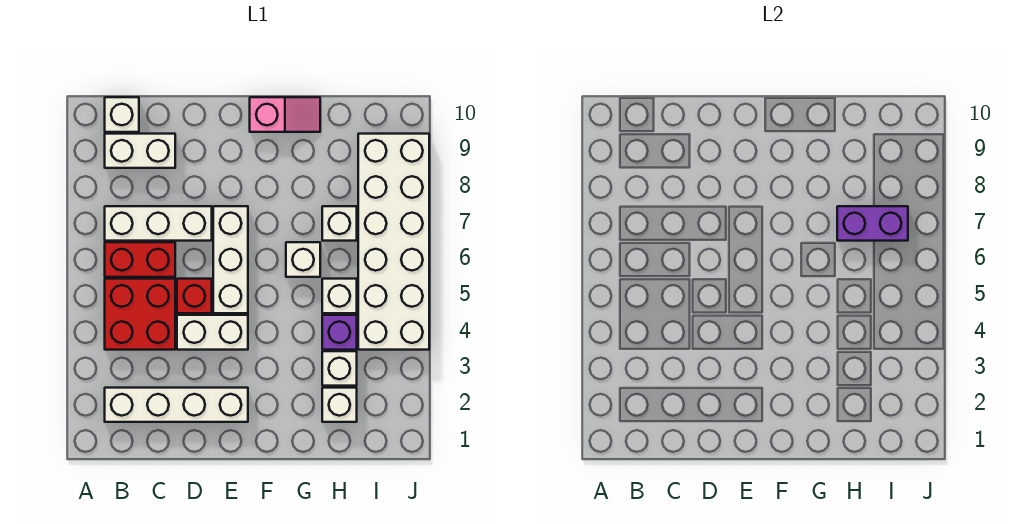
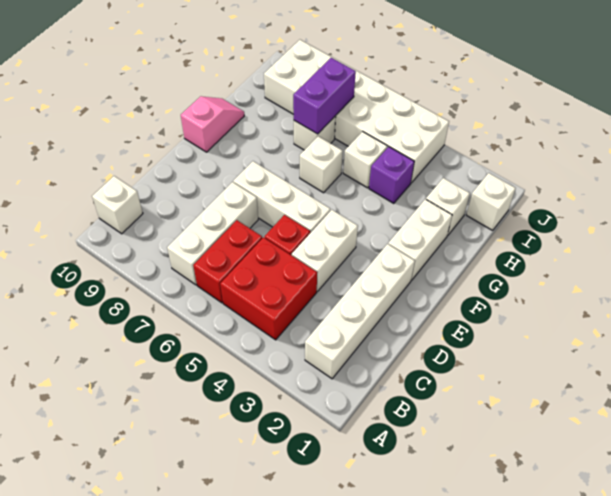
white brick B9:C9 level 1 -> white brick F2:G2 level 1
white brick H3 level 1 -> white brick I1 level 1

